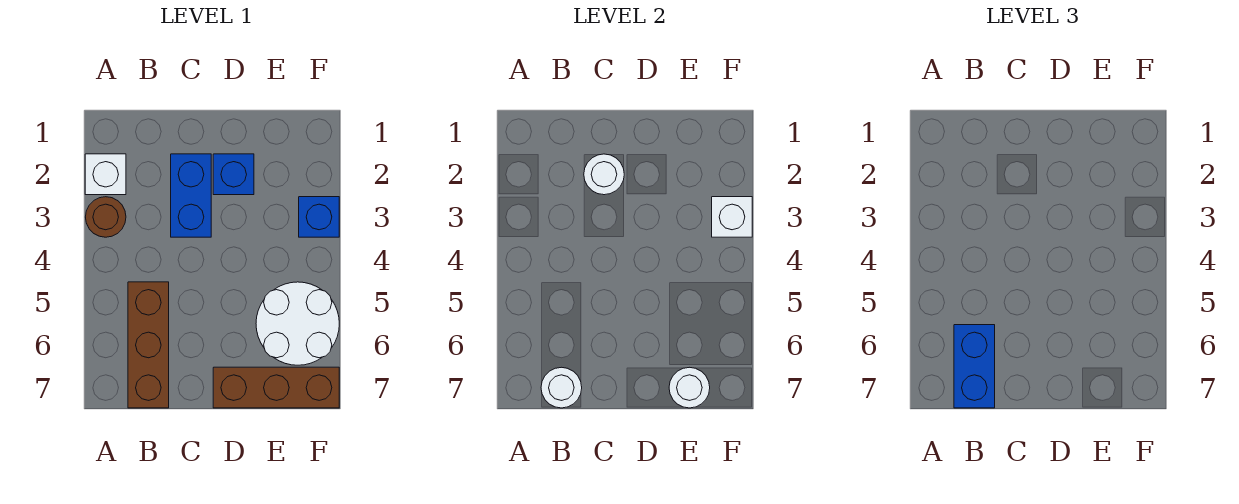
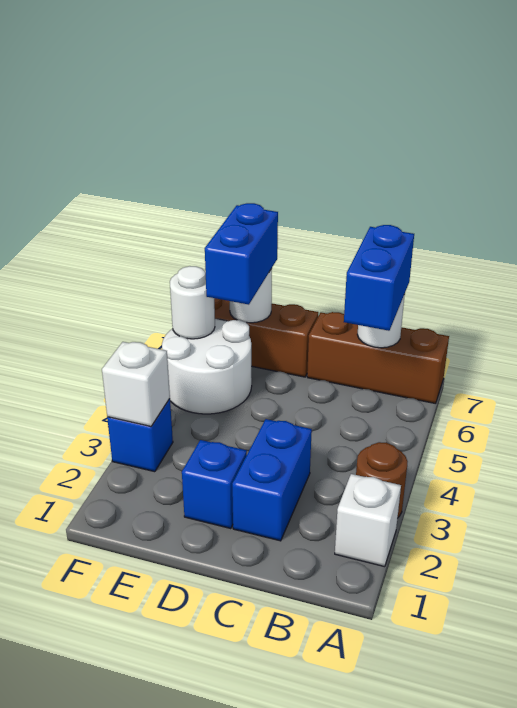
brown brick B5:B7 level 1 -> brown brick A7:C7 level 1
white round brick C2 level 2 -> white round brick F6 level 2
none -> blue brick E6:E7 level 3

